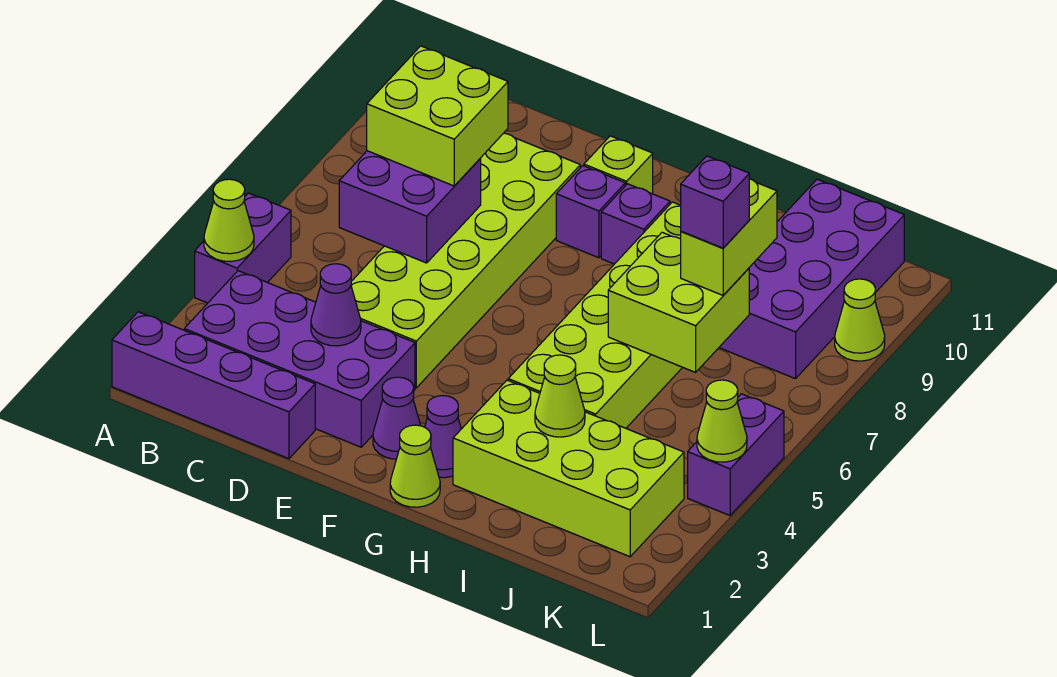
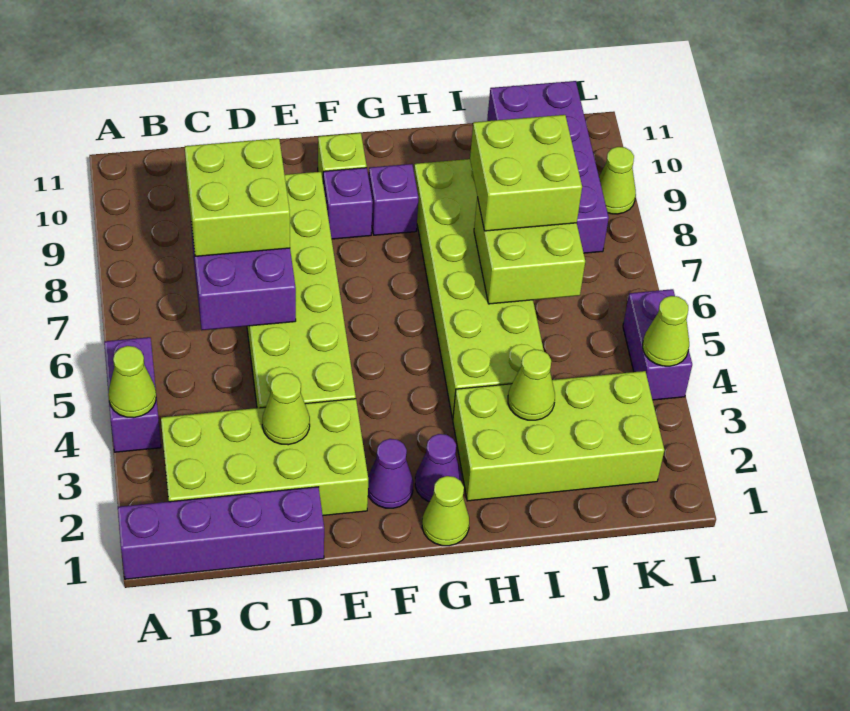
purple brick B2:E3 level 1 -> lime brick B2:E3 level 1
purple cone D3 level 2 -> lime cone D3 level 2
lime brick J7:J8 level 3 -> lime brick I7:J8 level 3
purple brick J7 level 4 -> none

